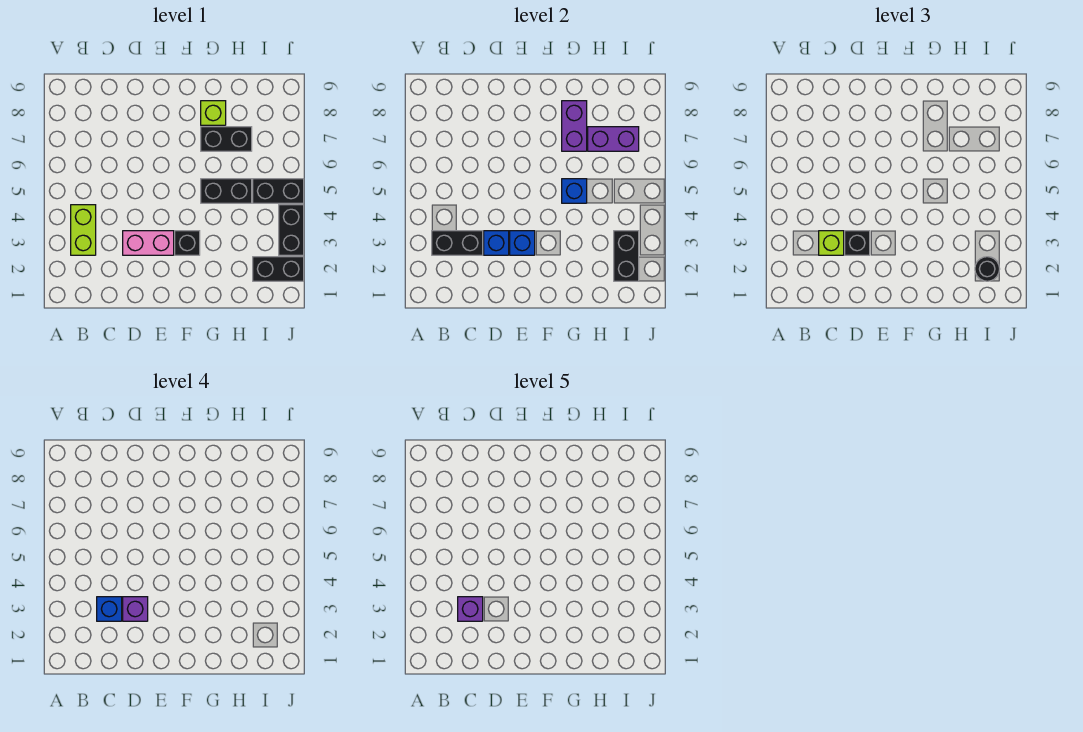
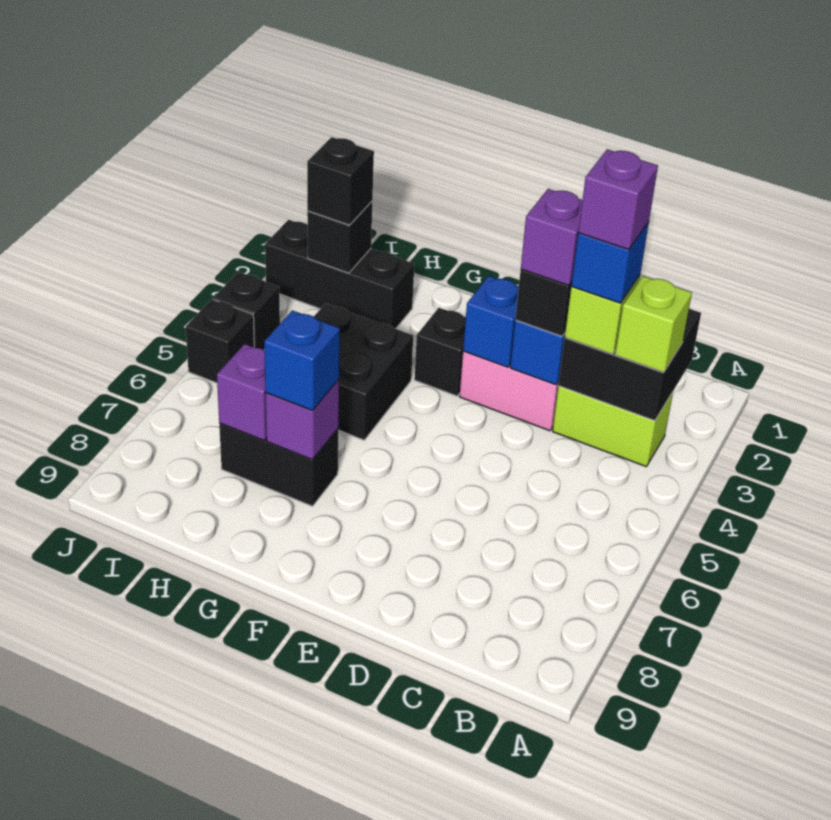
lime brick B3:B4 level 1 -> lime brick B3:C3 level 1
black brick B3:C3 level 2 -> black brick B2:C3 level 2
black brick G5:H5 level 1 -> black brick G4:H5 level 1
blue brick G5 level 2 -> blue brick G7 level 3
purple brick G7:G8 level 2 -> purple brick G7 level 2
lime brick G8 level 1 -> lime brick B3 level 3
purple brick H7:I7 level 2 -> purple brick H7 level 2
black brick I2:J2 level 1 -> black brick H2:J2 level 1
black brick I2:I3 level 2 -> black brick I2 level 2
black round brick I2 level 3 -> black brick I2 level 3
black brick I5:J5 level 1 -> black brick J5 level 1
black brick J3:J4 level 1 -> black brick J4 level 1

